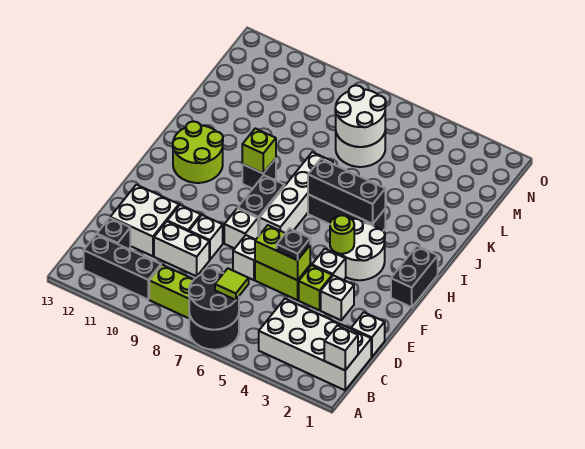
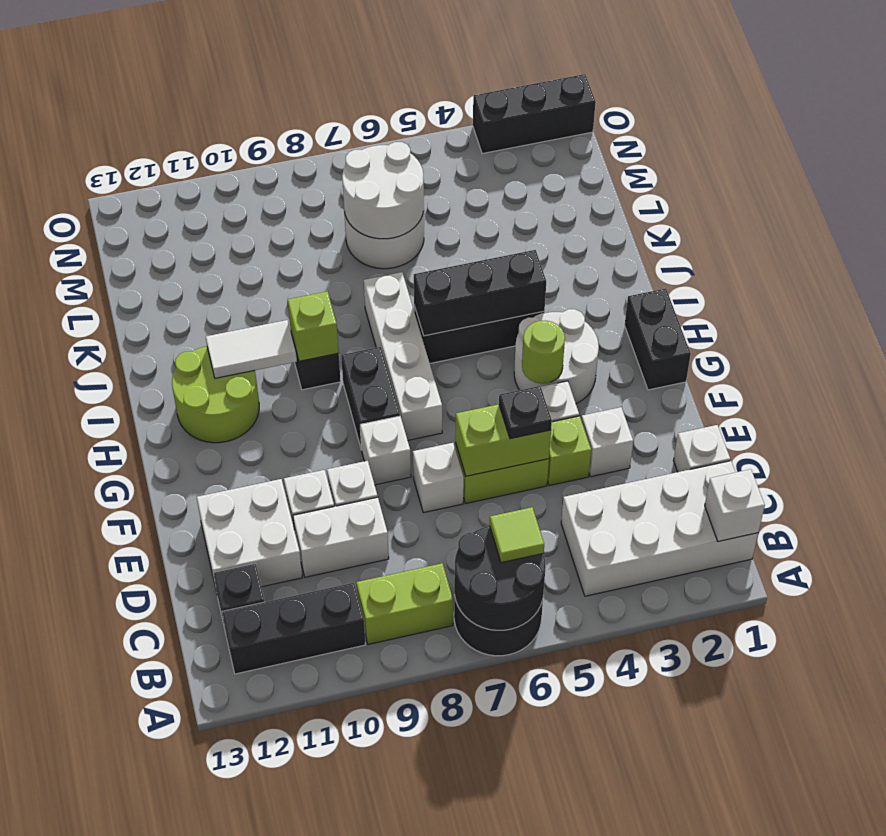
none -> white tile I10:I11 level 2
none -> black brick O1:O3 level 1

